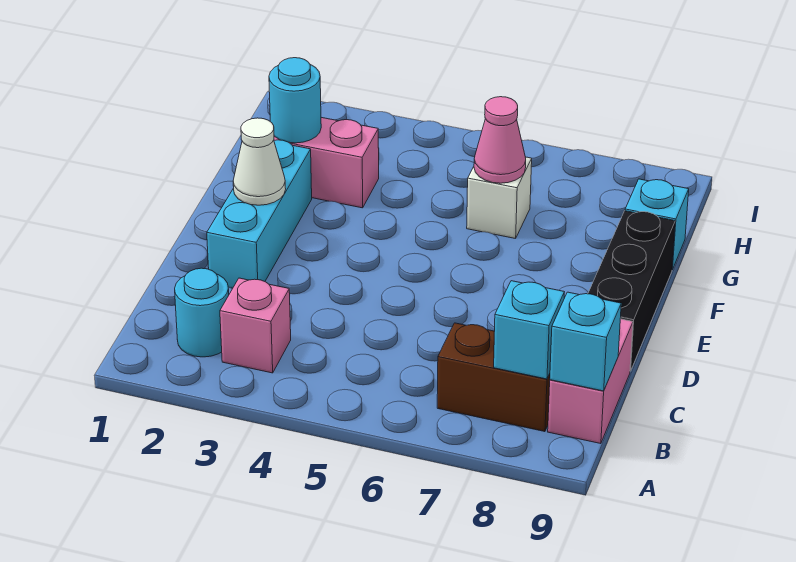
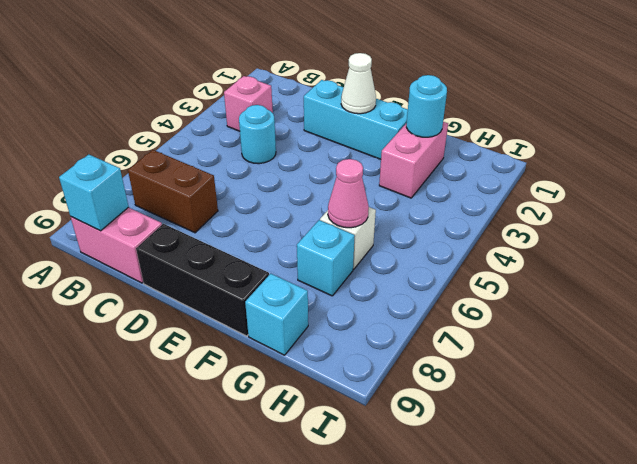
cyan round brick B2 level 1 -> cyan round brick C4 level 1
brown brick B7:B8 level 1 -> brown brick B7:C7 level 1
cyan brick B8 level 2 -> cyan brick G7 level 1

